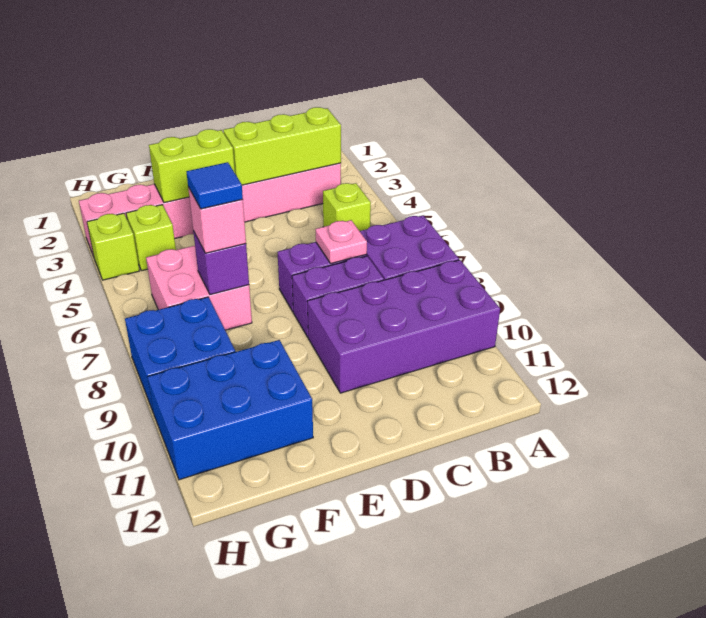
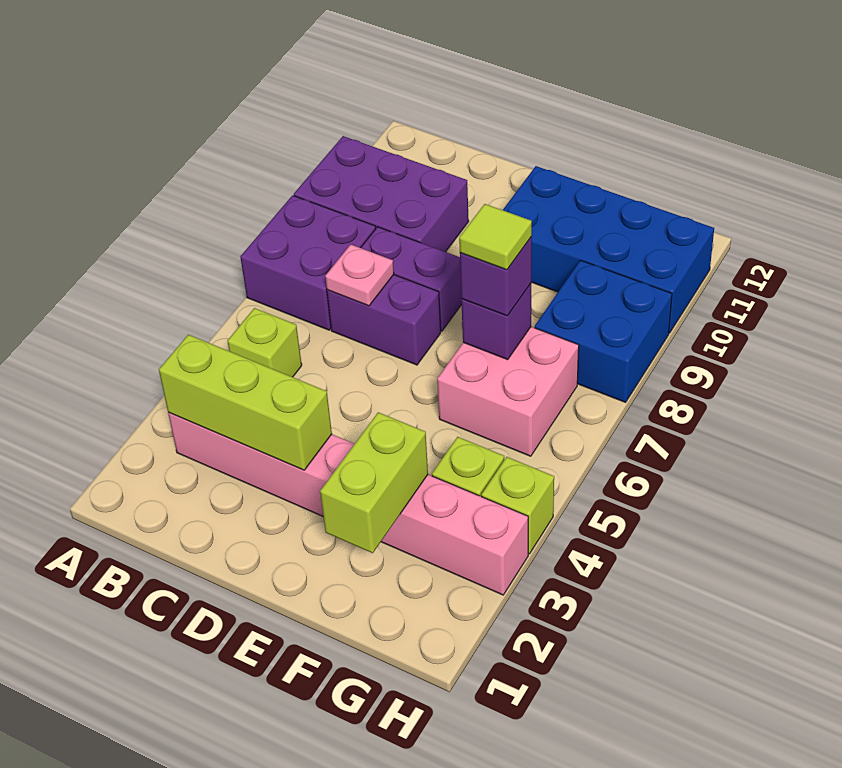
purple brick A9:D10 level 1 -> purple brick A9:C10 level 1
lime brick E3:F3 level 2 -> lime brick F2:F3 level 2
pink brick F7 level 3 -> purple brick F7 level 3
blue tile F7 level 4 -> lime tile F7 level 4
blue brick F10:H11 level 1 -> blue brick E10:H11 level 1

